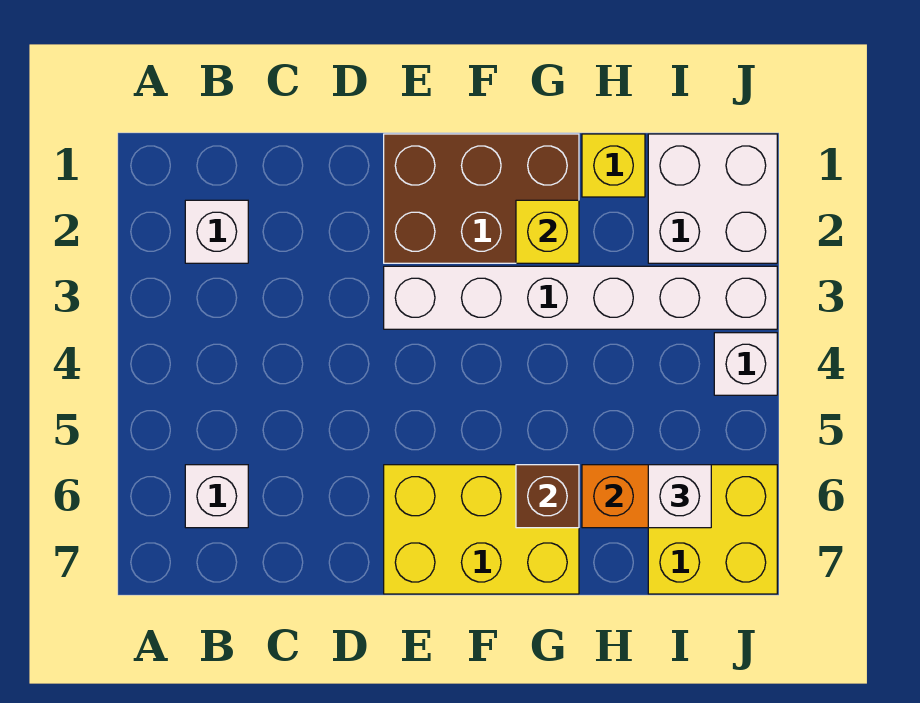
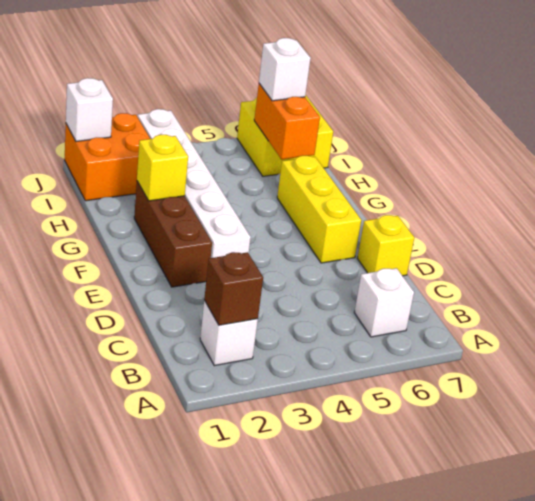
brown brick E1:G2 level 1 -> brown brick E2:G2 level 1
yellow brick E6:G7 level 1 -> yellow brick E6:G6 level 1
brown brick G6 level 2 -> brown brick B2 level 2
yellow brick H1 level 1 -> yellow brick D7 level 1
white brick I1:J2 level 1 -> orange brick I1:J2 level 1
white brick J4 level 1 -> white brick J1 level 2

